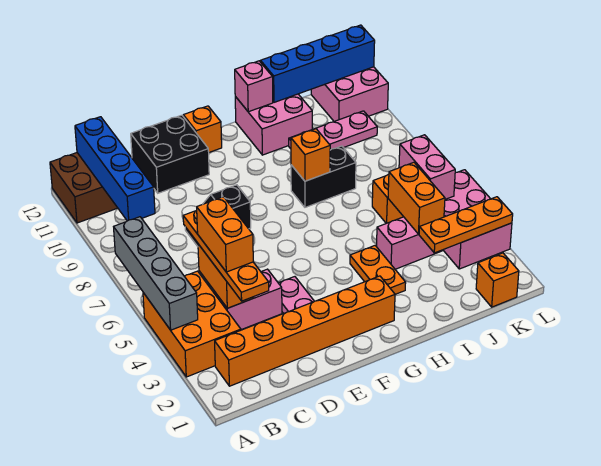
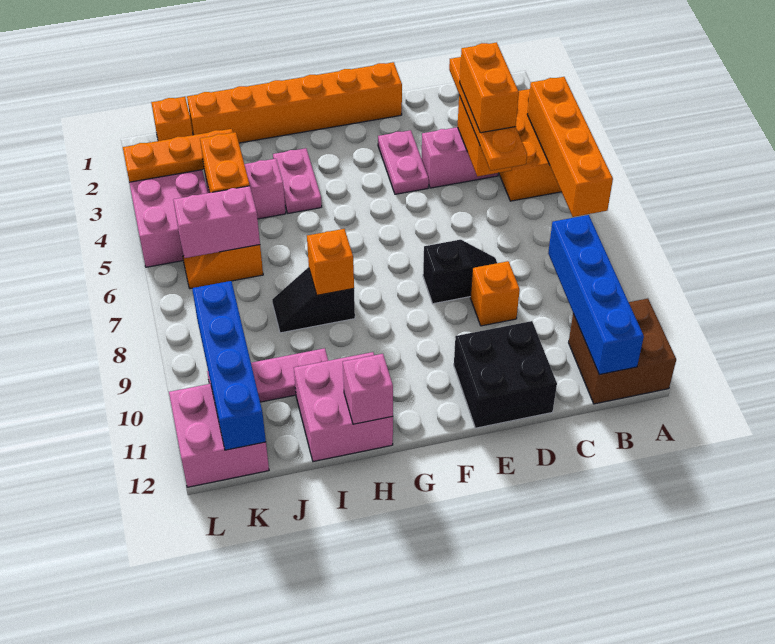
grey brick A4:A7 level 2 -> orange brick A4:A7 level 2
orange brick B2:G2 level 1 -> orange brick E1:J1 level 1
orange brick F12 level 1 -> orange brick D9 level 1
orange plate H3:H4 level 1 -> pink plate H3:H4 level 1
black brick H8:I8 level 1 -> black slope H8:I8 level 1 top H
blue brick I12:L12 level 2 -> blue brick K9:K12 level 2
pink brick K5:K6 level 2 -> pink brick J6:K6 level 2

